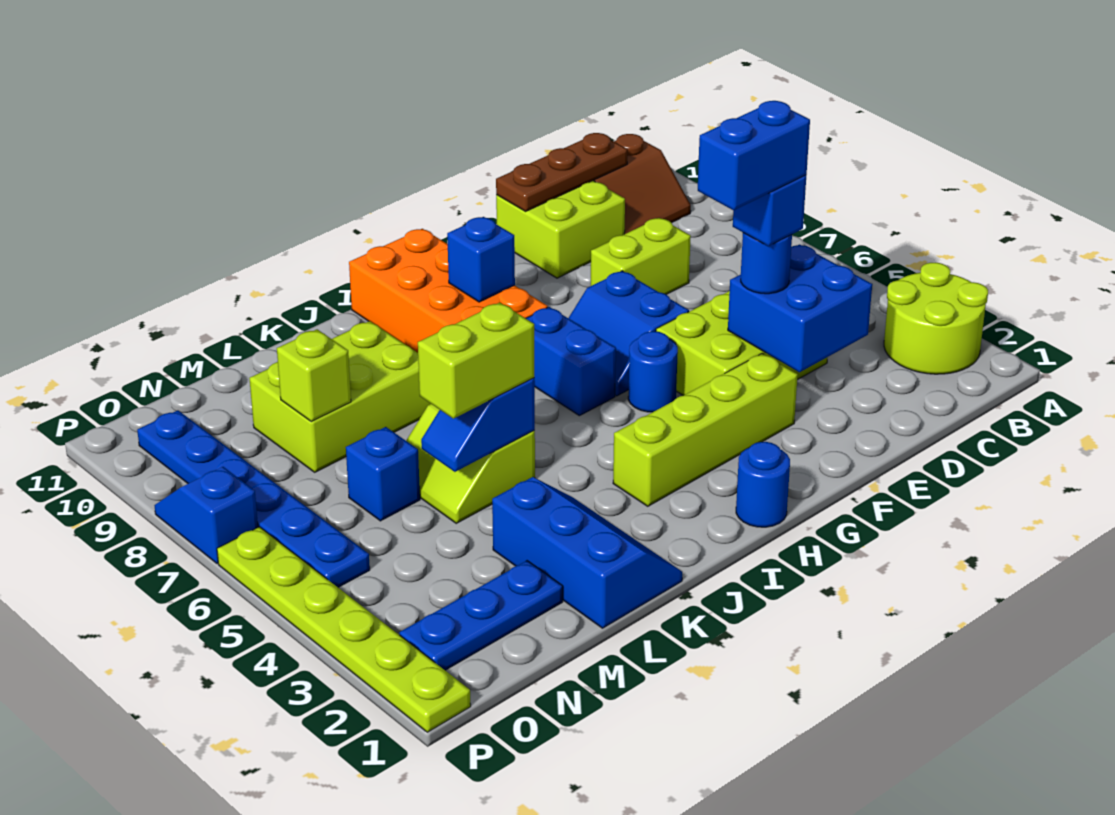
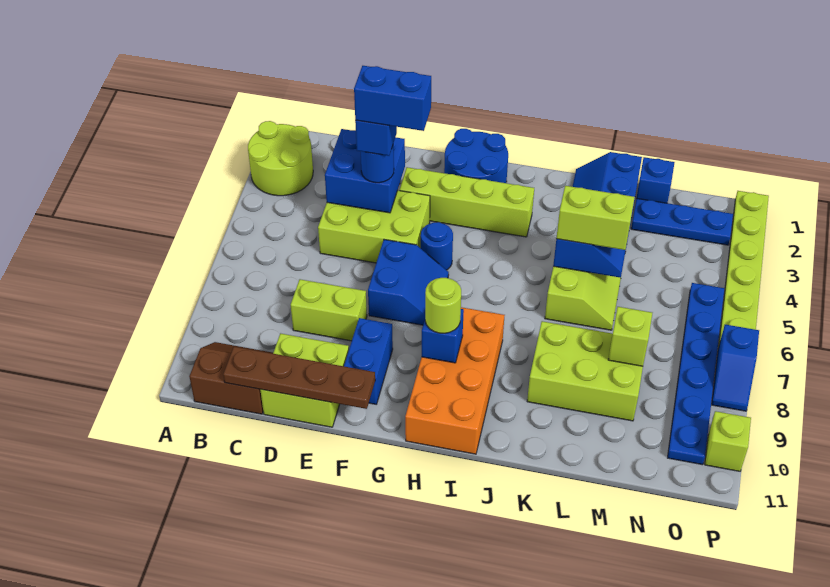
brown plate C11:E11 level 2 -> brown plate C11:F11 level 2
blue round brick H1 level 1 -> blue round brick G1:H2 level 1
blue brick H6:H7 level 1 -> blue brick F9:F10 level 1
none -> lime round brick H9 level 3
blue brick M6 level 1 -> blue brick M1 level 1
none -> lime brick P10 level 1

